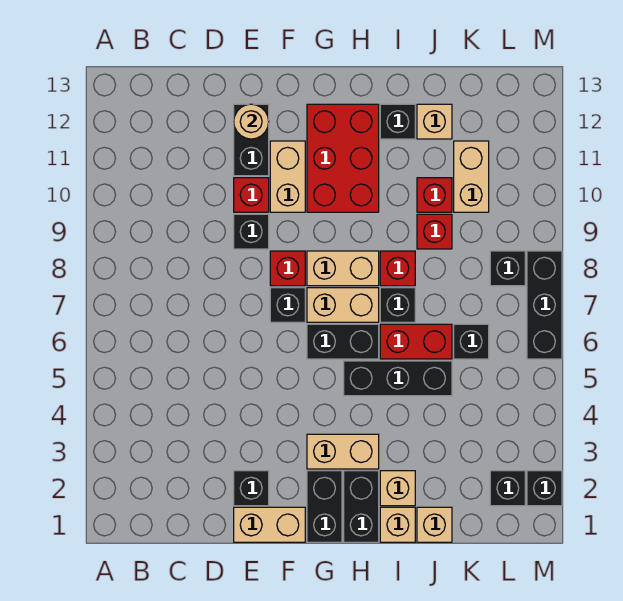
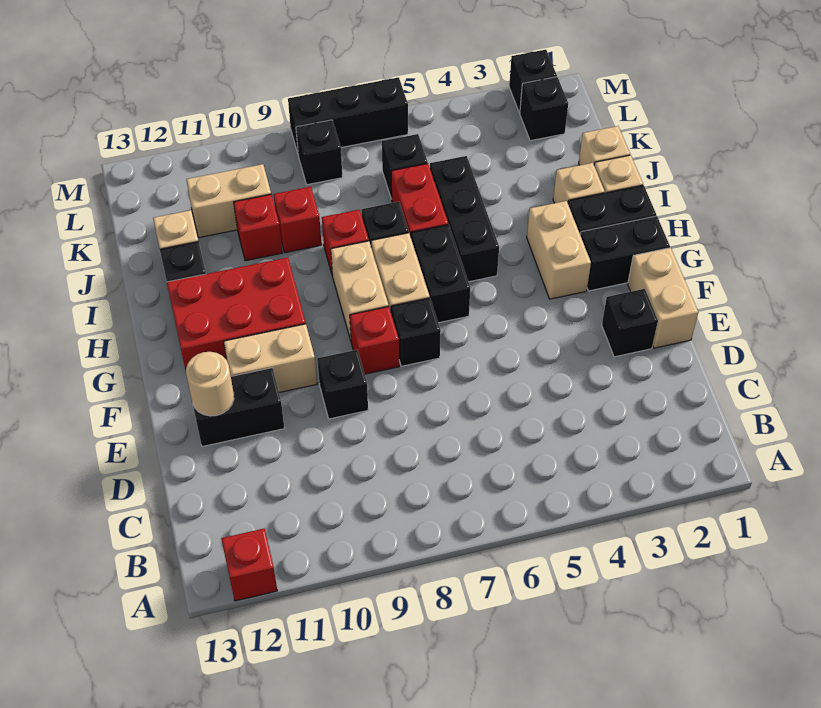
red brick E10 level 1 -> red brick A12 level 1

